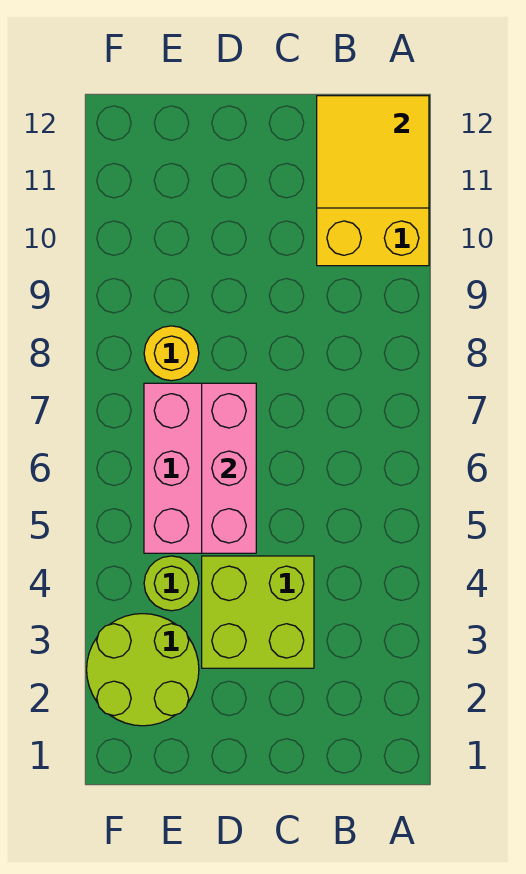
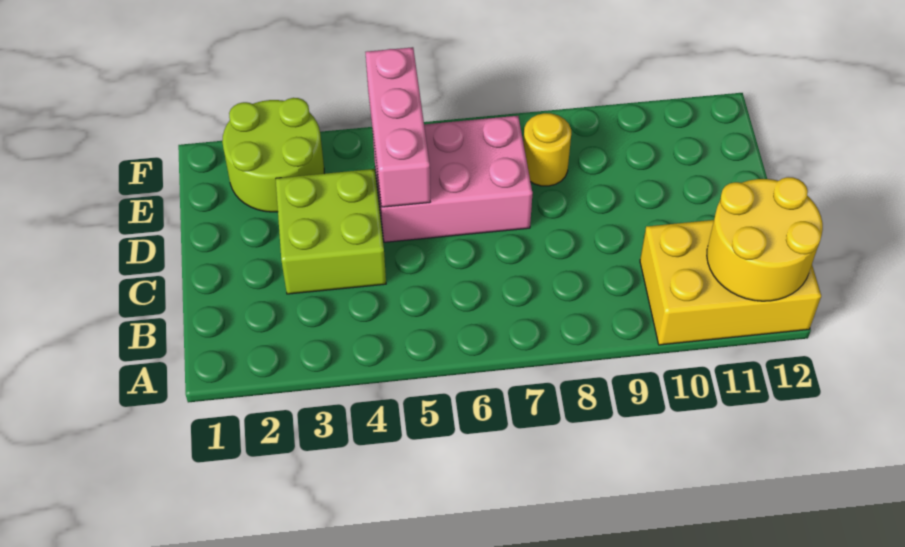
yellow tile A11:B12 level 2 -> yellow round brick A11:B12 level 2
pink brick D5:D7 level 2 -> pink brick D5:F5 level 2
lime round brick E4 level 1 -> none

